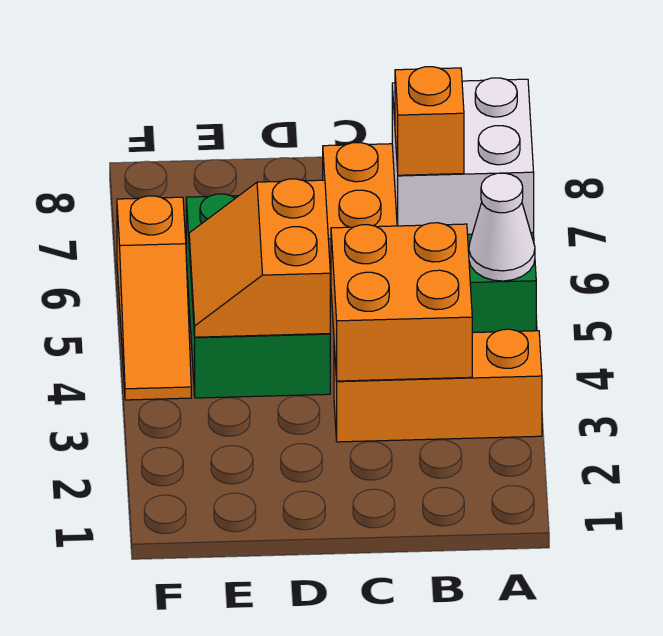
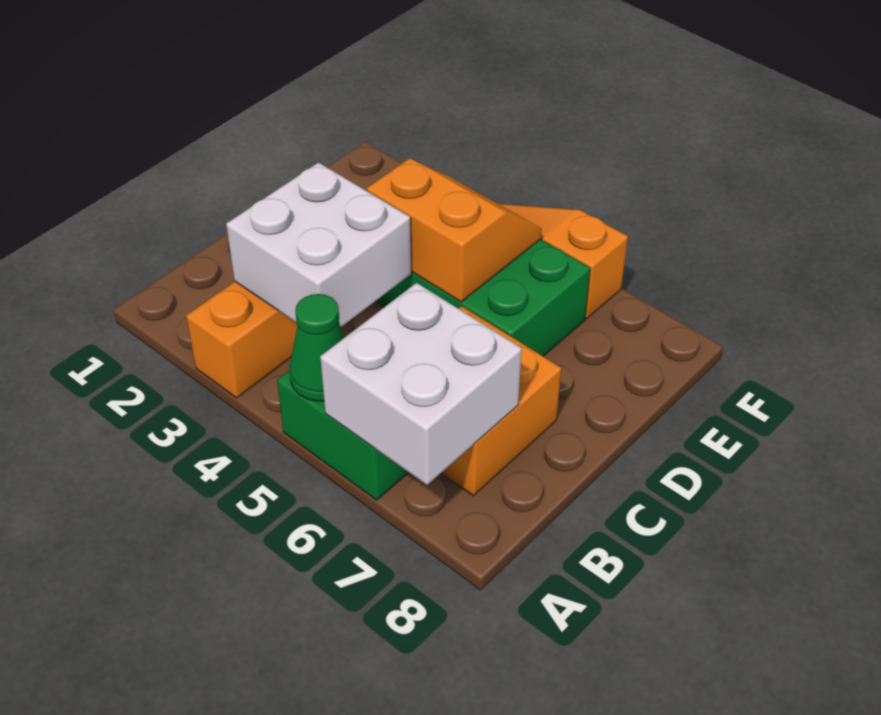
white cone A5 level 2 -> green cone A5 level 2
orange brick B3:C4 level 2 -> white brick B3:C4 level 2
orange brick B6 level 3 -> none

